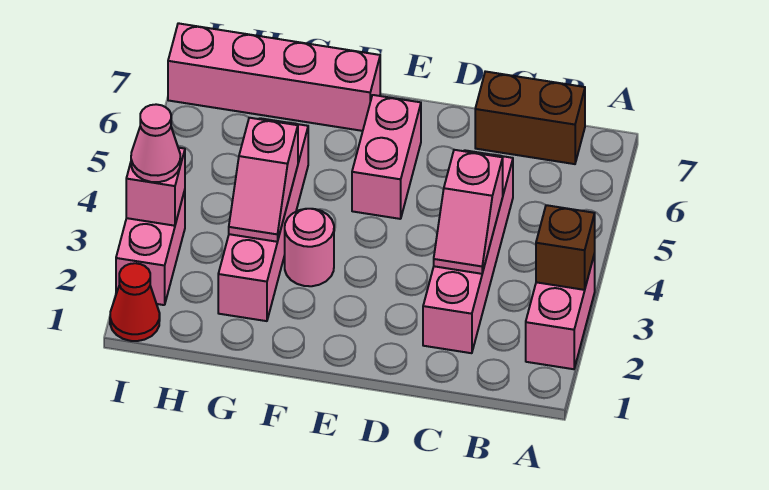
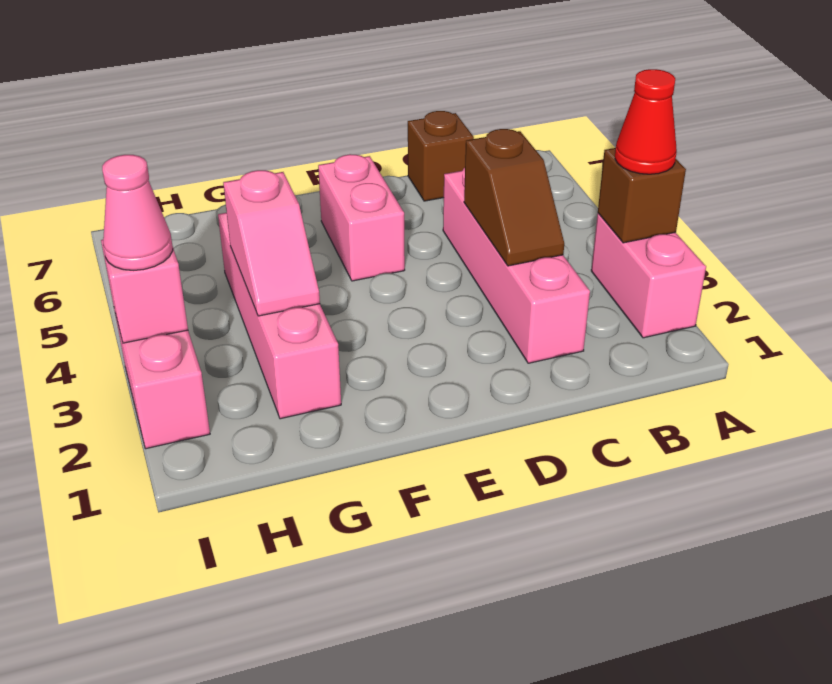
brown brick B7:C7 level 1 -> brown brick C7 level 1
pink slope C3:C4 level 2 top 4 -> brown slope C3:C4 level 2 top 4
pink round brick F3 level 1 -> none
pink brick F7:I7 level 1 -> none
red cone I1 level 1 -> red cone A3 level 3

